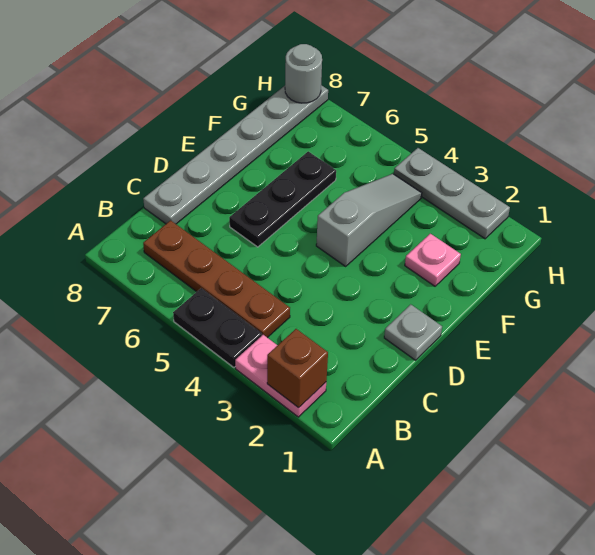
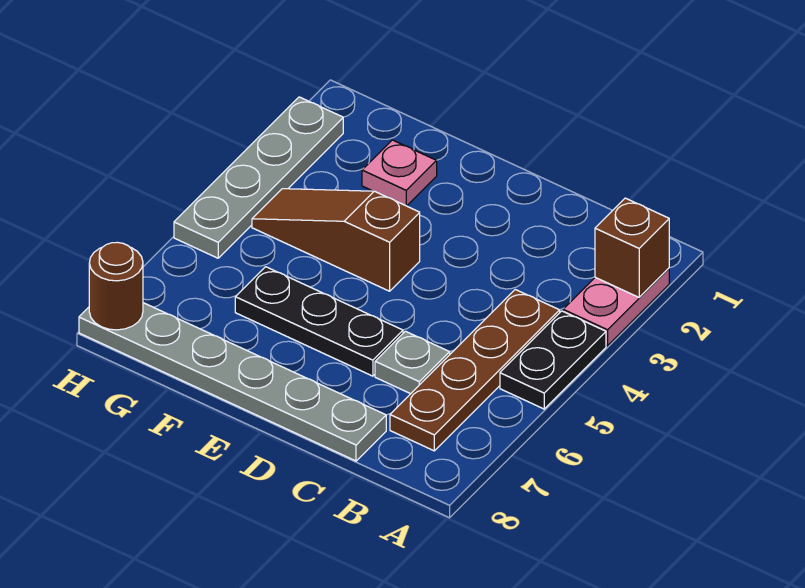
grey plate D1 level 1 -> grey plate C6 level 1
grey slope E4:G4 level 1 top E -> brown slope E4:G4 level 1 top E
grey plate H2:H4 level 1 -> grey plate H2:H5 level 1
grey round brick H8 level 2 -> brown round brick H8 level 2

